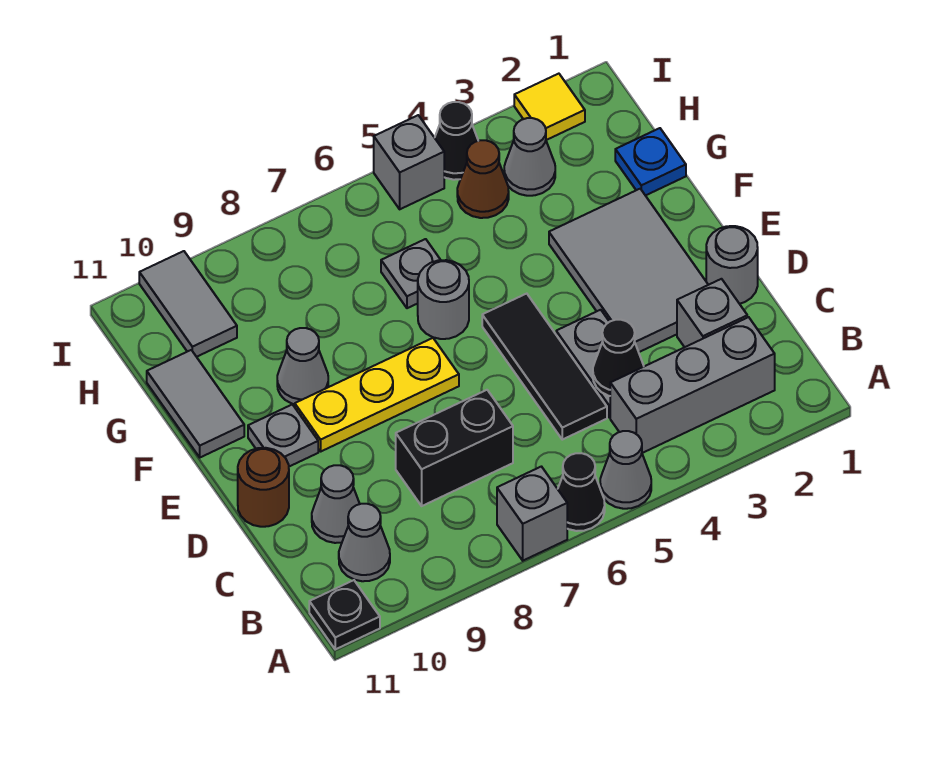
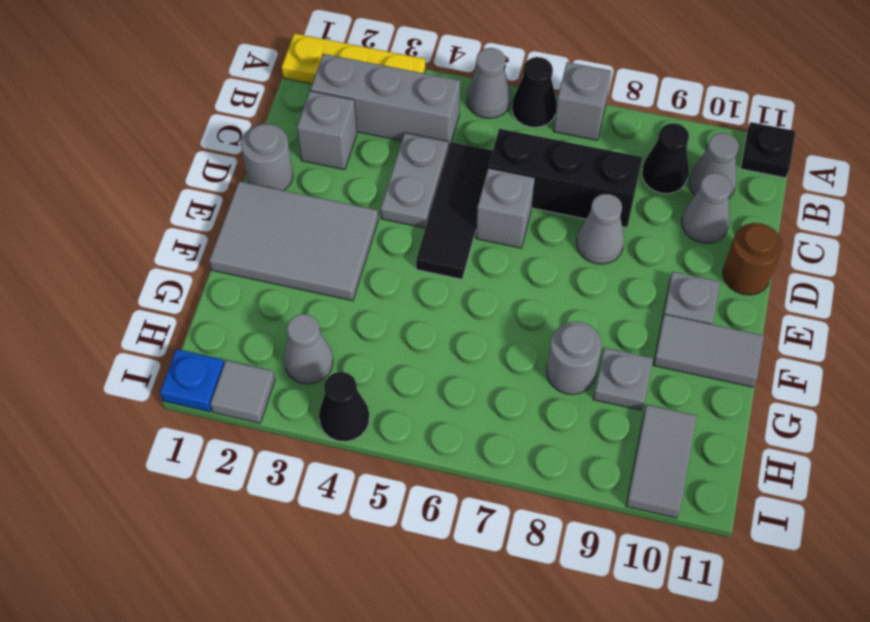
black cone C4 level 2 -> black cone B9 level 1
black brick C7:C8 level 1 -> black brick C6:C8 level 1
grey tile D2:F3 level 1 -> grey tile E1:F3 level 1
yellow plate E7:E9 level 1 -> yellow plate A1:A3 level 1
grey round brick F6 level 1 -> grey round brick G8 level 1
grey cone F9 level 1 -> grey cone D8 level 1
grey tile F11:G11 level 1 -> grey tile F10:F11 level 1
blue plate G1 level 1 -> blue plate I1 level 1
grey plate G6 level 1 -> grey plate G9 level 1
brown cone H4 level 1 -> none
yellow tile I2 level 1 -> grey tile I2 level 1
grey brick I5 level 1 -> grey brick D6 level 1

